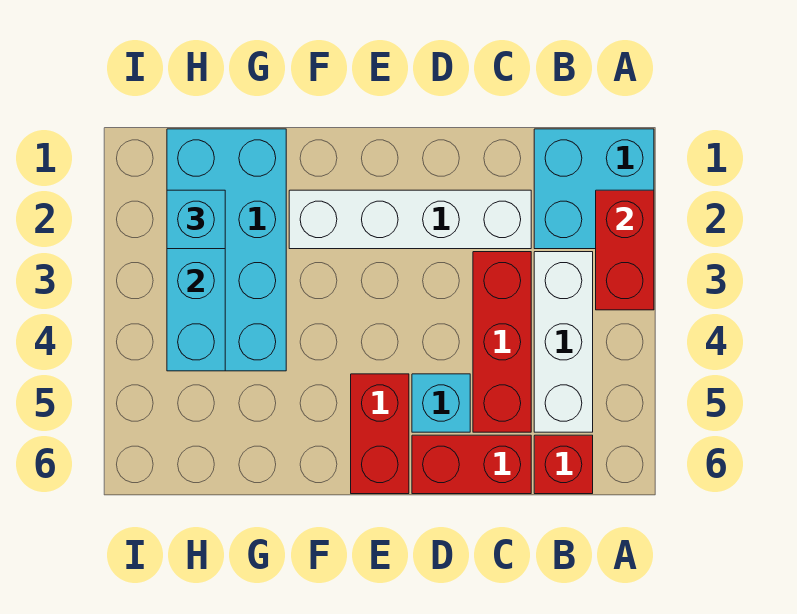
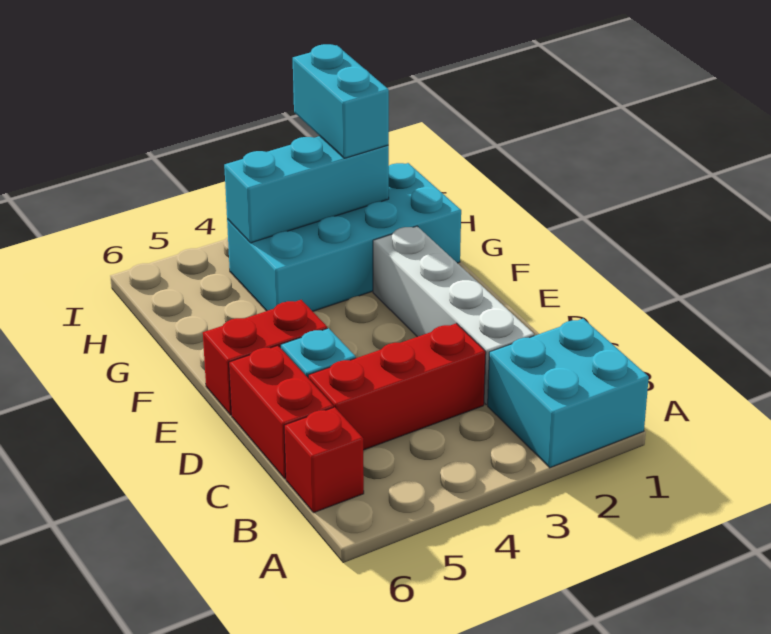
red brick A2:A3 level 2 -> none
white brick B3:B5 level 1 -> none
cyan brick H2 level 3 -> cyan brick H2:I2 level 3

